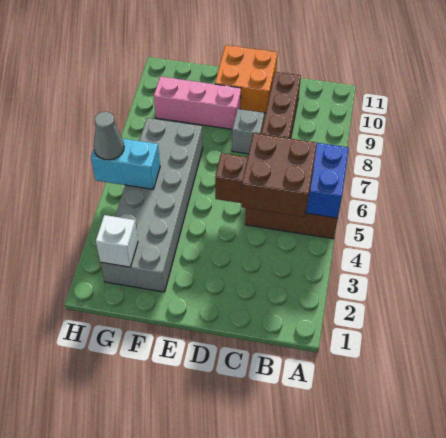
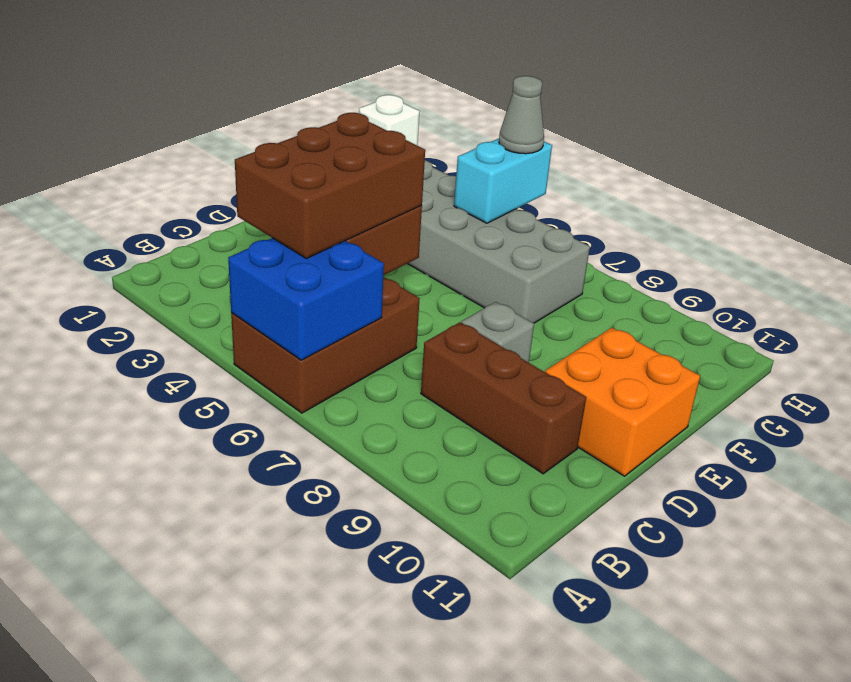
brown brick B4:C5 level 3 -> brown brick B4:D5 level 3
pink brick E9:G9 level 1 -> none

